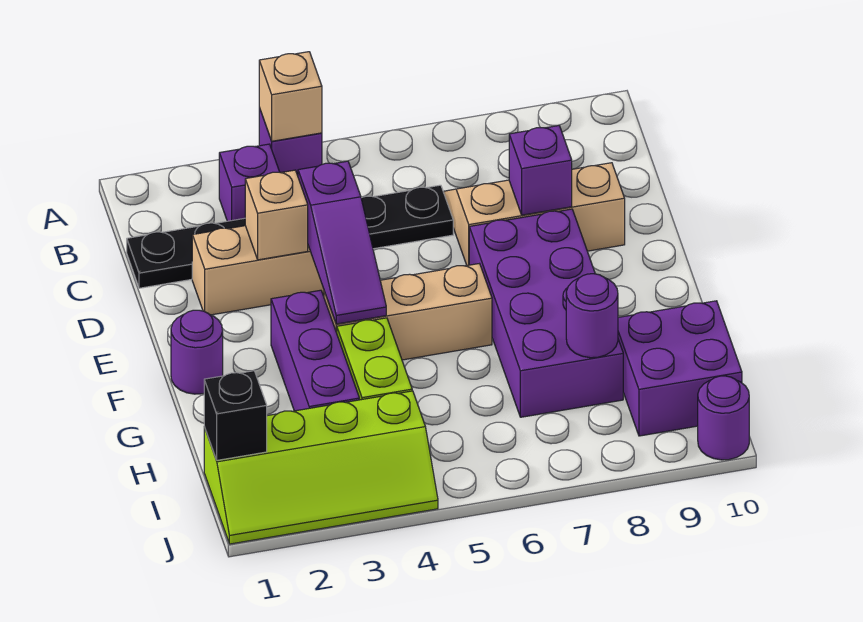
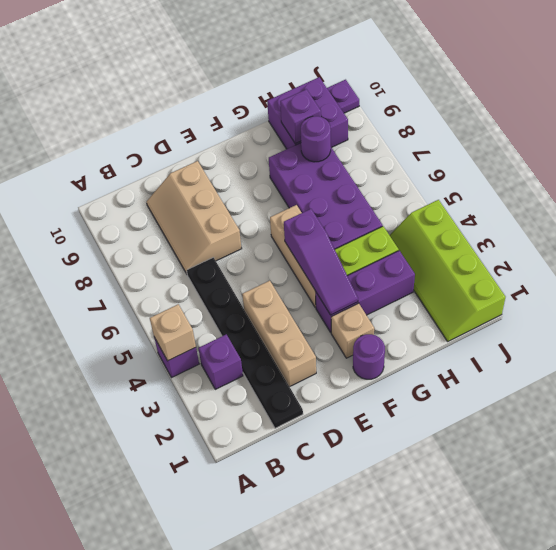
tan brick D3 level 2 -> tan brick F2 level 1
purple slope D4:F4 level 2 top D -> purple slope F3:F5 level 2 top 5
purple brick D8 level 2 -> purple brick H9 level 2
purple brick E7:H8 level 1 -> purple brick G5:H8 level 1
lime slope I1:J4 level 1 top I -> lime slope I1:J4 level 1 top J
black brick I1 level 2 -> none
purple round brick J10 level 1 -> purple plate J10 level 1

